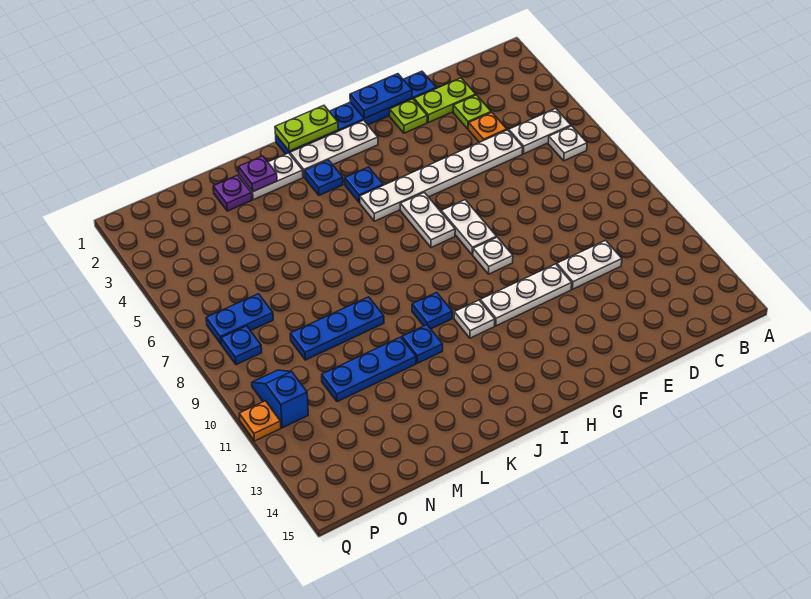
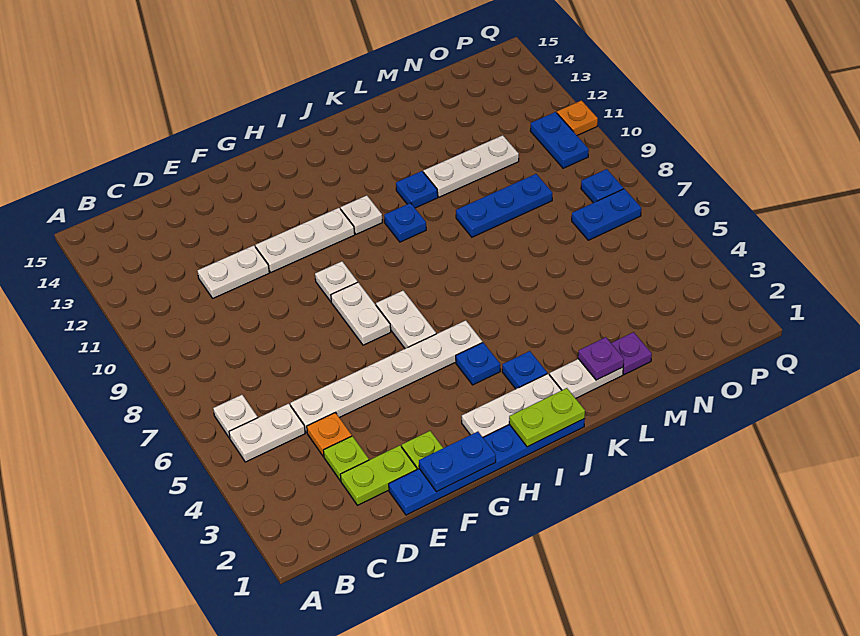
blue plate L11:N11 level 1 -> white plate L11:N11 level 1
blue slope P10:P11 level 1 top 11 -> blue plate P10:P11 level 1

